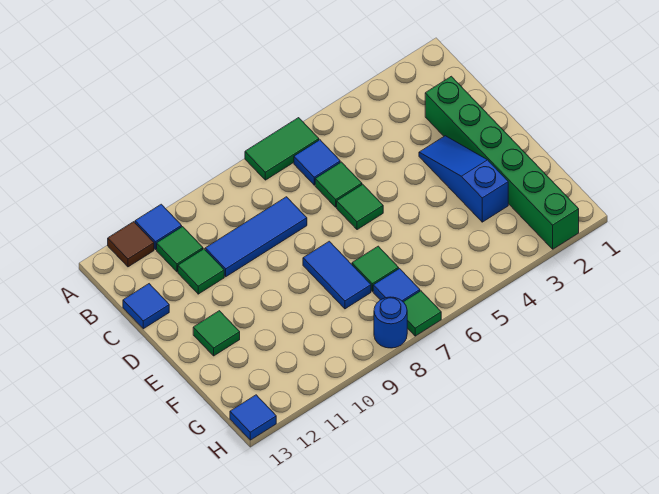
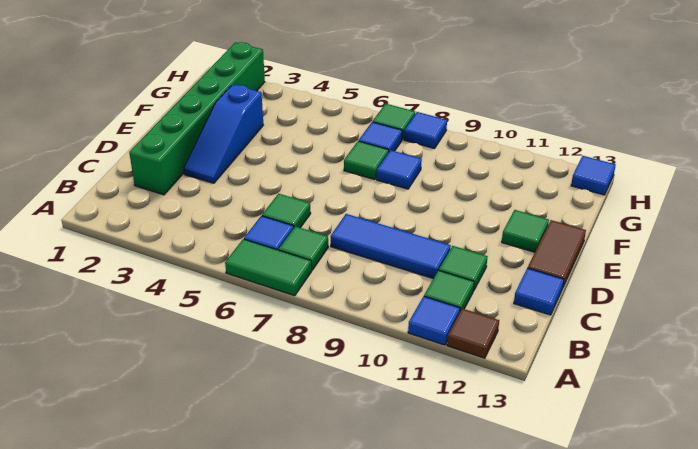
green tile D6 level 1 -> green tile B7 level 1
none -> brown tile D13:E13 level 1
blue tile E8:F8 level 1 -> blue tile F8 level 1
blue round brick H8 level 1 -> blue tile H8 level 1

